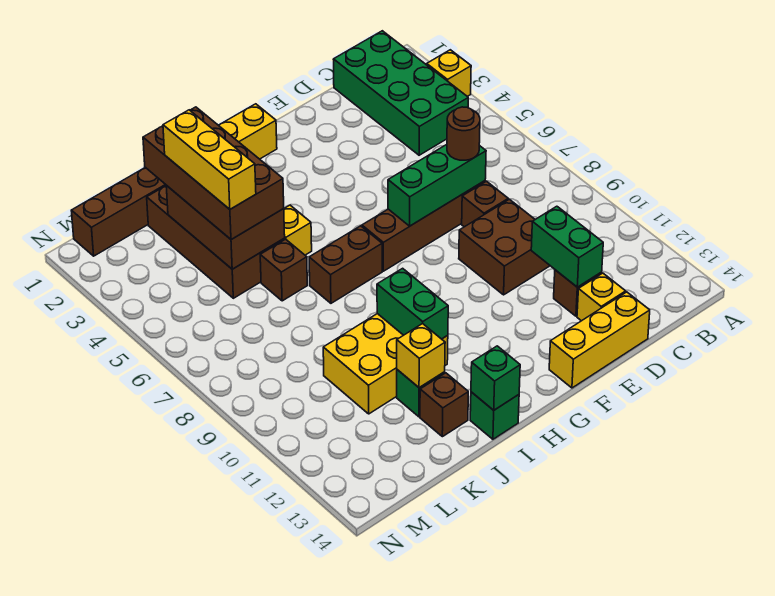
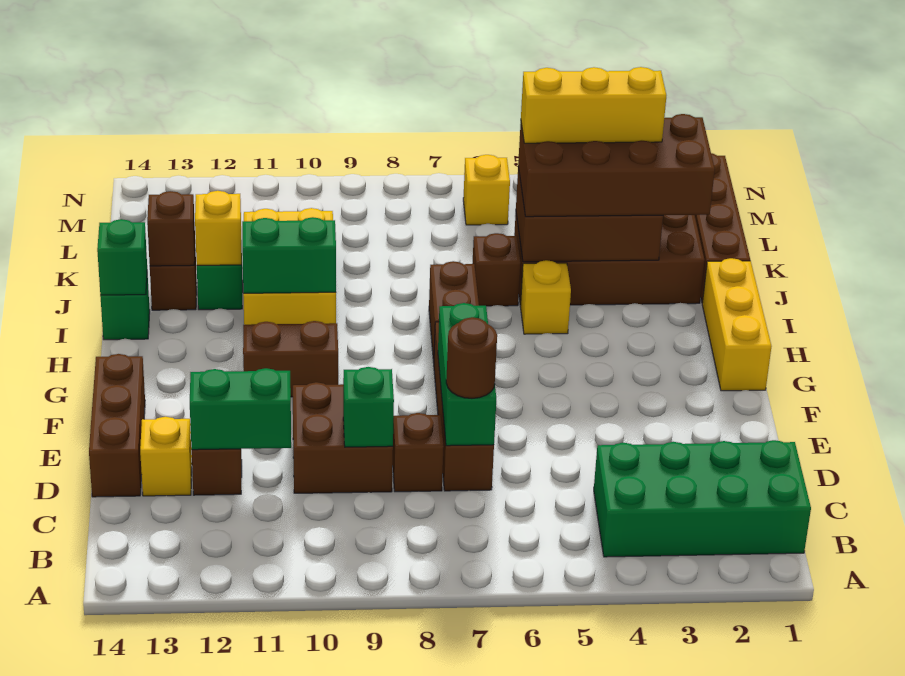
yellow brick A3 level 1 -> yellow brick M6 level 1
none -> green brick D9 level 2
yellow brick D14:F14 level 1 -> brown brick D14:F14 level 1
none -> brown brick G10:G11 level 1
none -> brown brick J13 level 2

